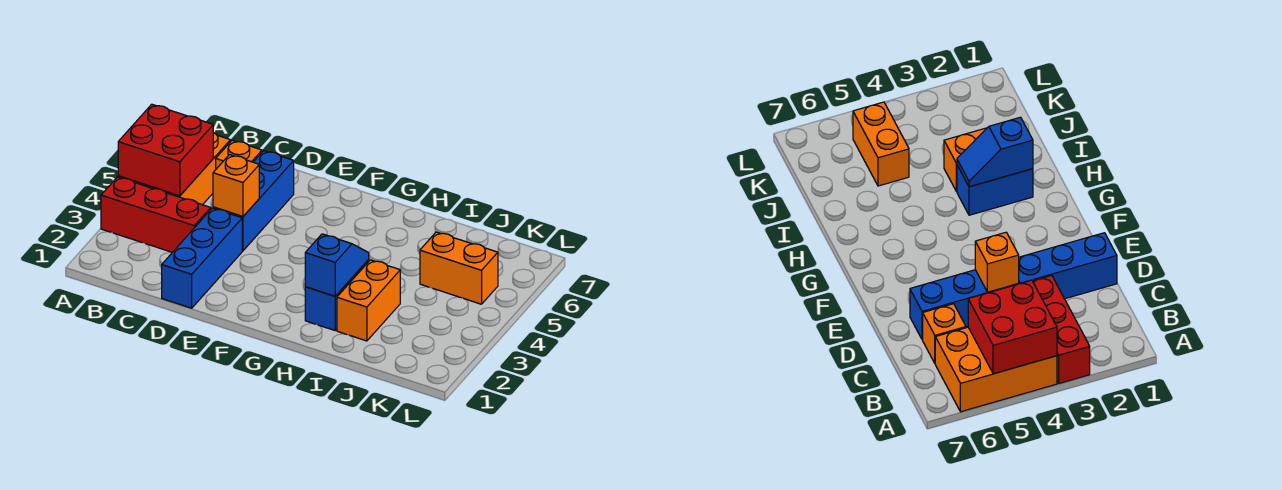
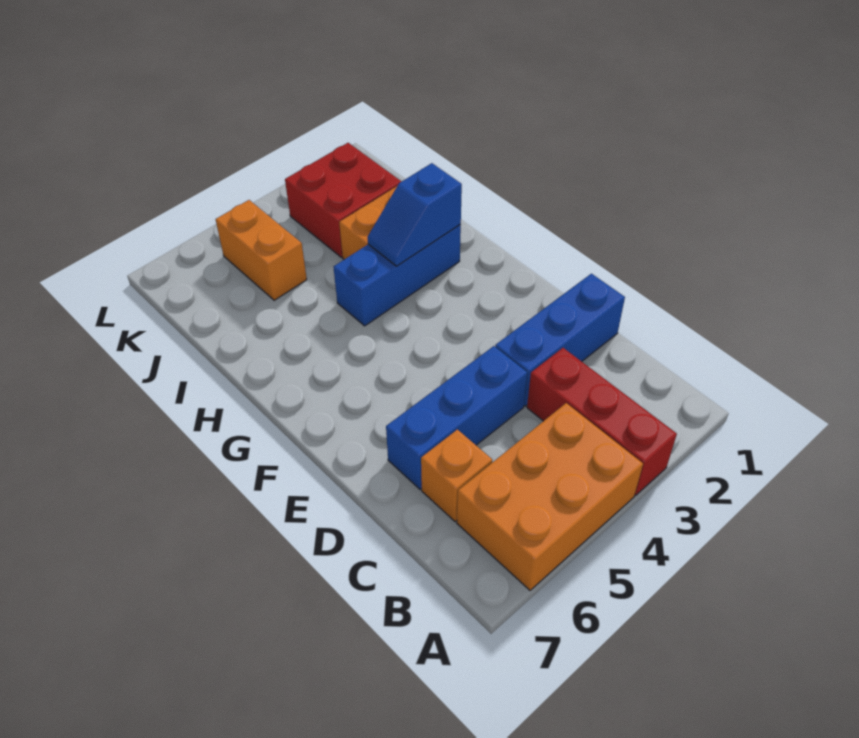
red brick A4:B5 level 2 -> red brick J2:K3 level 1
orange brick D4 level 2 -> none
blue brick H2:H3 level 1 -> blue brick H2:H4 level 1

